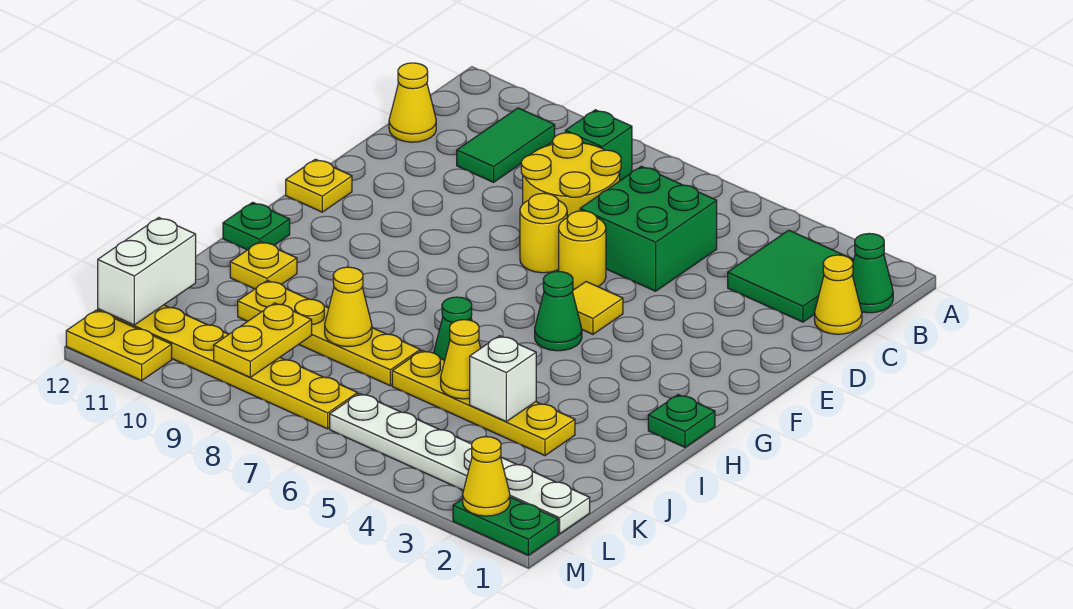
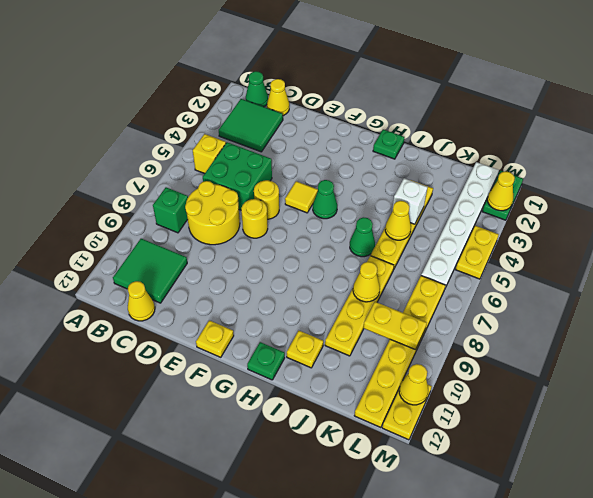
none -> yellow brick B5 level 1
green tile B10:C10 level 1 -> green tile B10:C11 level 1
white brick K12:L12 level 2 -> none
none -> yellow plate M4:M5 level 1
none -> yellow cone M11 level 2

